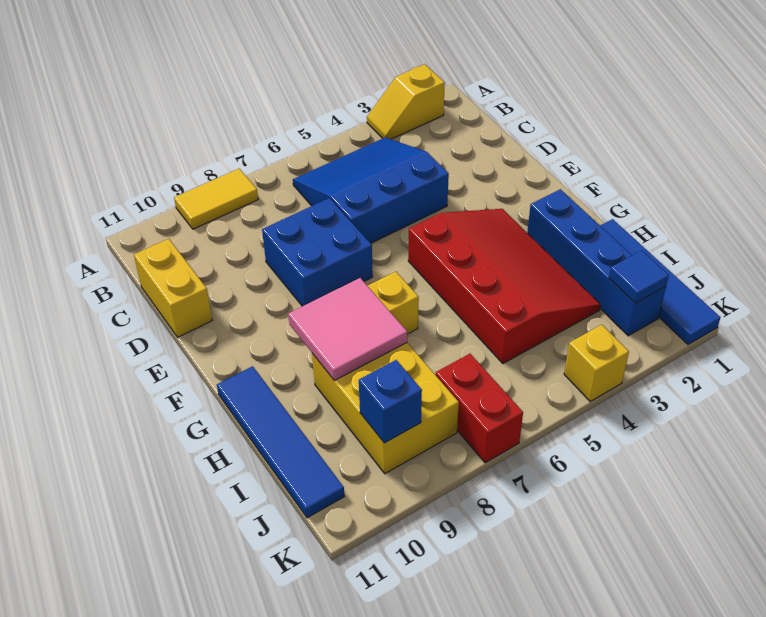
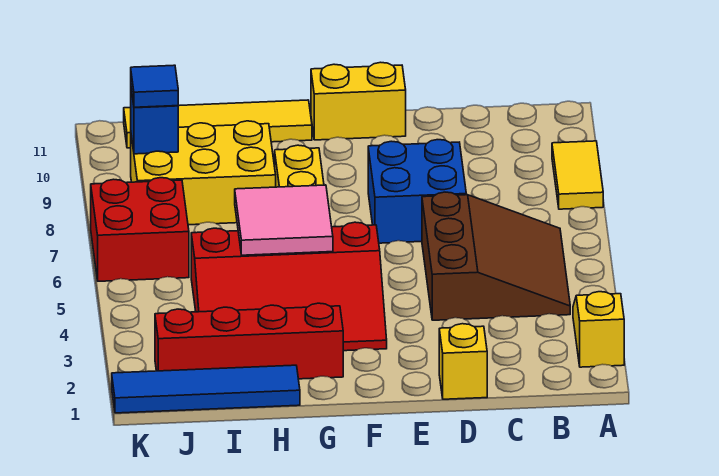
blue slope B4:D6 level 1 top D -> brown slope B4:D6 level 1 top D
yellow brick C11:D11 level 1 -> yellow brick E11:F11 level 1
blue brick G2:J2 level 1 -> red brick G2:J2 level 1
pink tile G8:H9 level 2 -> pink tile G5:H6 level 2
blue tile G11:J11 level 1 -> yellow tile G11:J11 level 1
blue tile J2 level 2 -> blue tile J9 level 3
red brick J7:K7 level 1 -> red brick J6:K7 level 1
yellow brick K4 level 1 -> yellow brick D1 level 1

